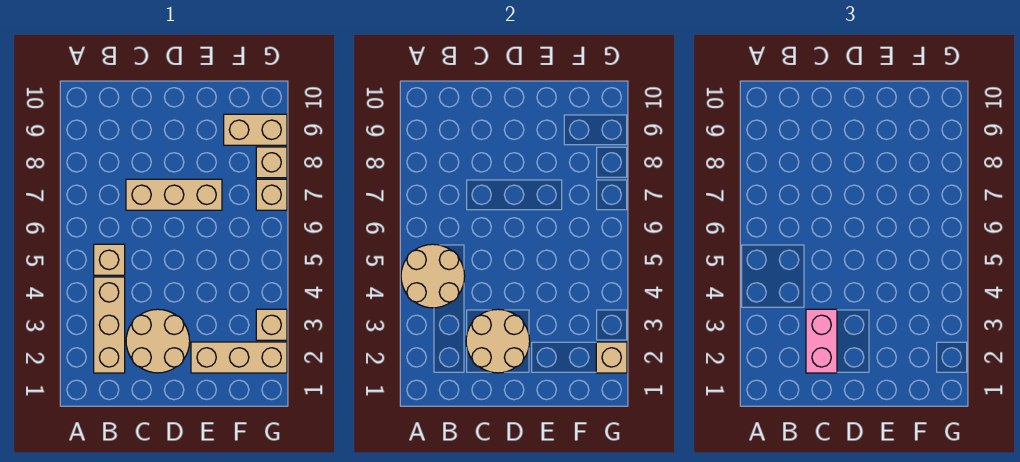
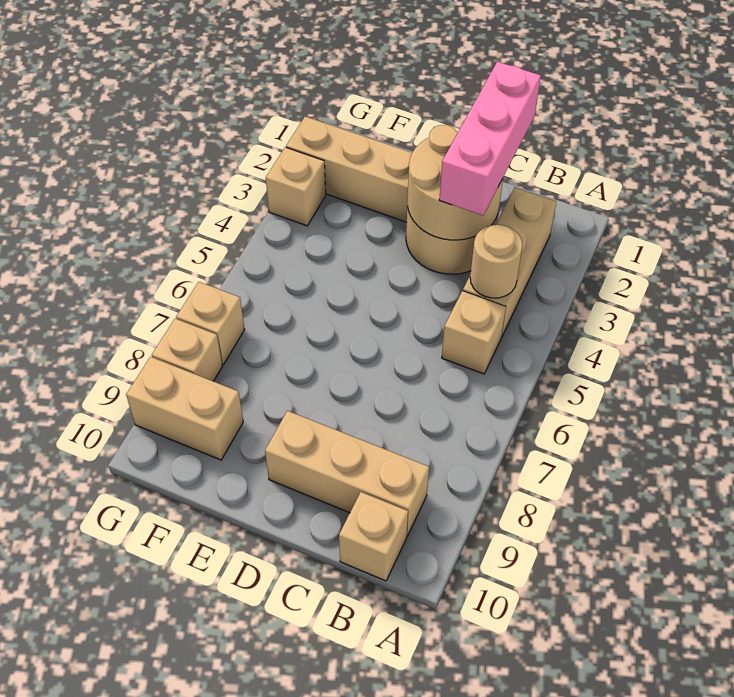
tan round brick A4:B5 level 2 -> tan round brick B4 level 2
pink brick C2:C3 level 3 -> pink brick C1:C3 level 3
tan brick C7:E7 level 1 -> tan brick B9:D9 level 1
tan brick G2 level 2 -> tan brick B10 level 1

